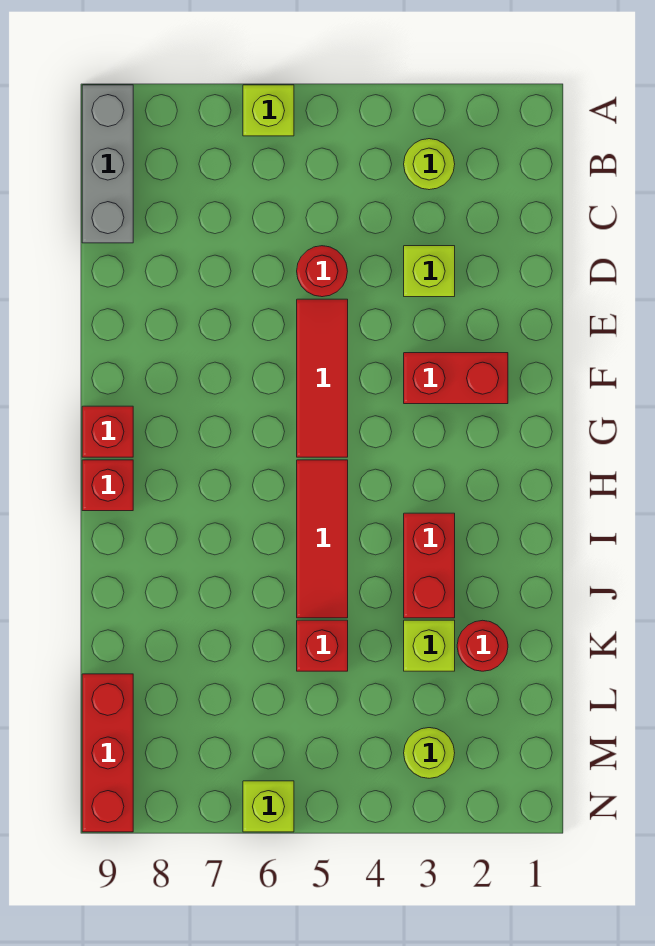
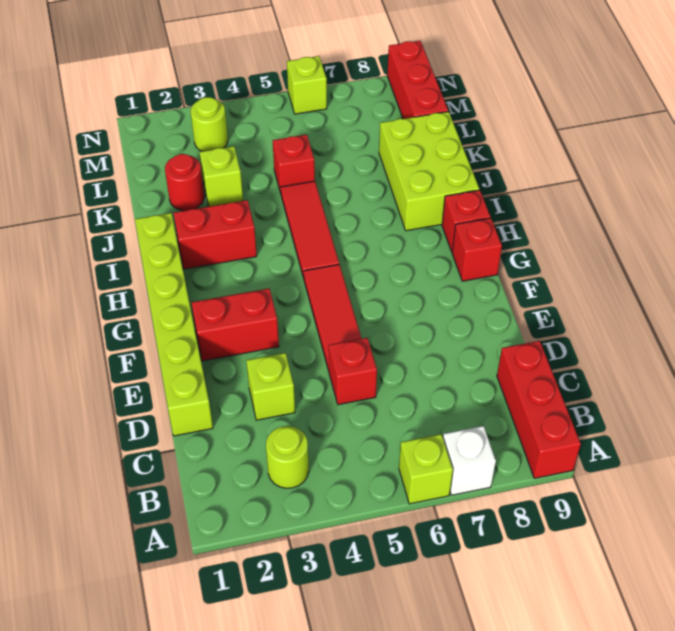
none -> white brick A7 level 1
grey brick A9:C9 level 1 -> red brick A9:C9 level 1
none -> lime brick D1:I1 level 1
red round brick D5 level 1 -> red brick D5 level 1
red brick I3:J3 level 1 -> red brick I2:I3 level 1
none -> lime brick I8:K9 level 1

